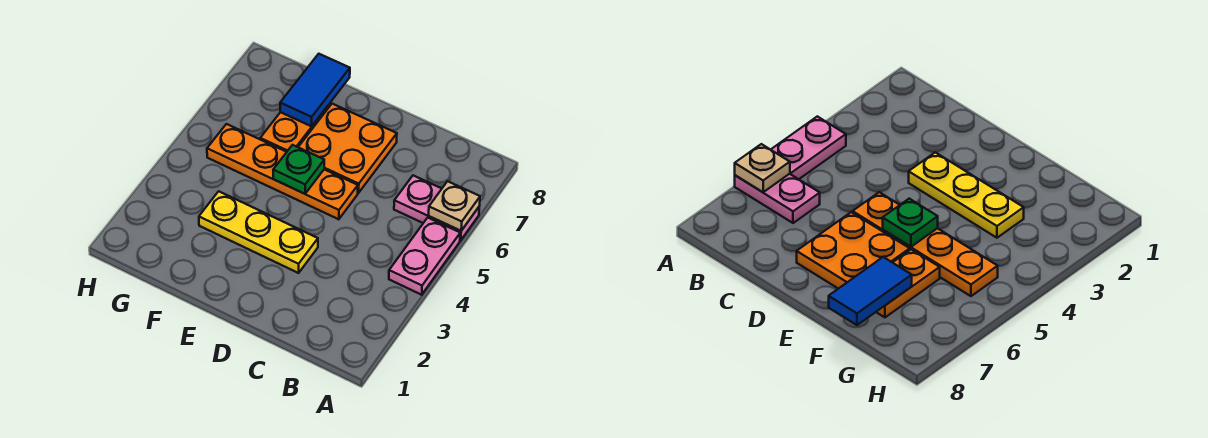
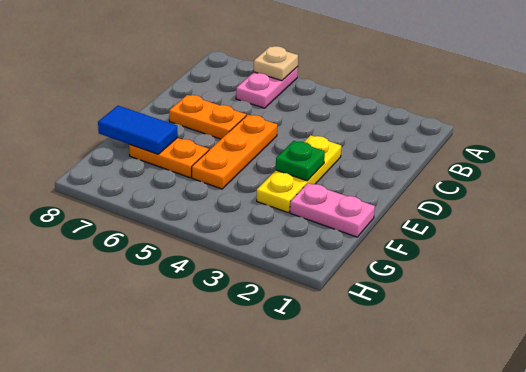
pink plate A4:A5 level 1 -> pink plate F1:F2 level 1
orange plate D5:G5 level 1 -> orange plate D5:F5 level 1
orange plate D6:E7 level 1 -> orange plate D6:D7 level 1
green plate E5 level 2 -> green plate E3 level 2

